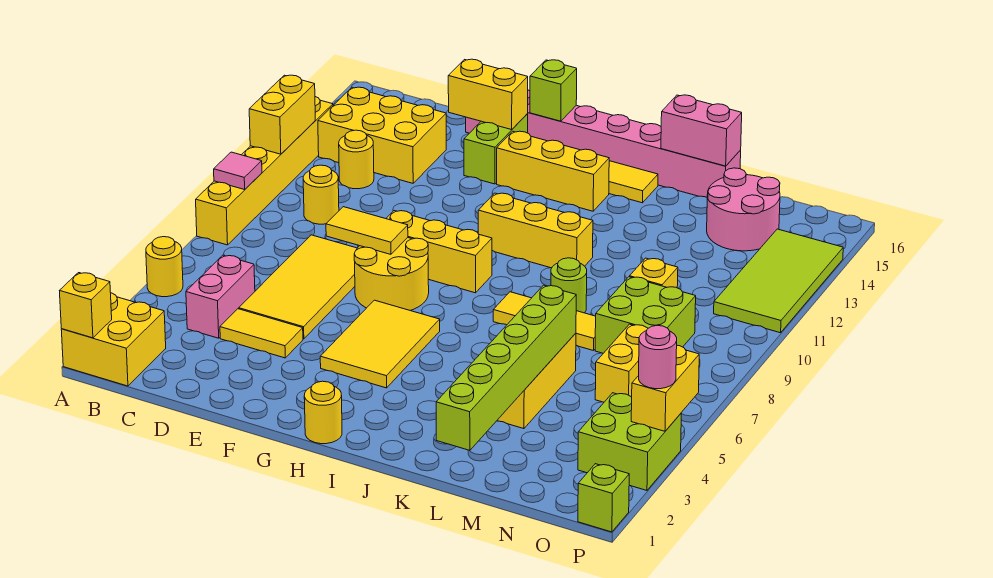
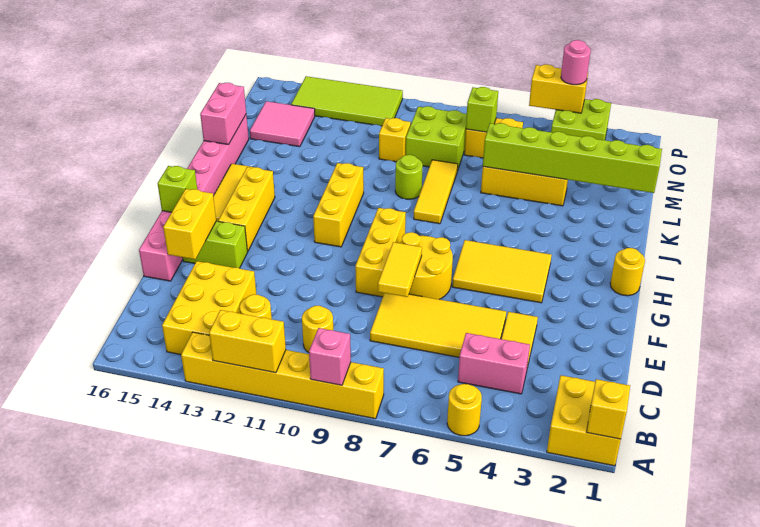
pink tile A9 level 2 -> pink brick A9 level 2
pink round brick M14:N15 level 1 -> pink tile M14:N15 level 1
lime brick P1 level 1 -> lime brick N7 level 2

